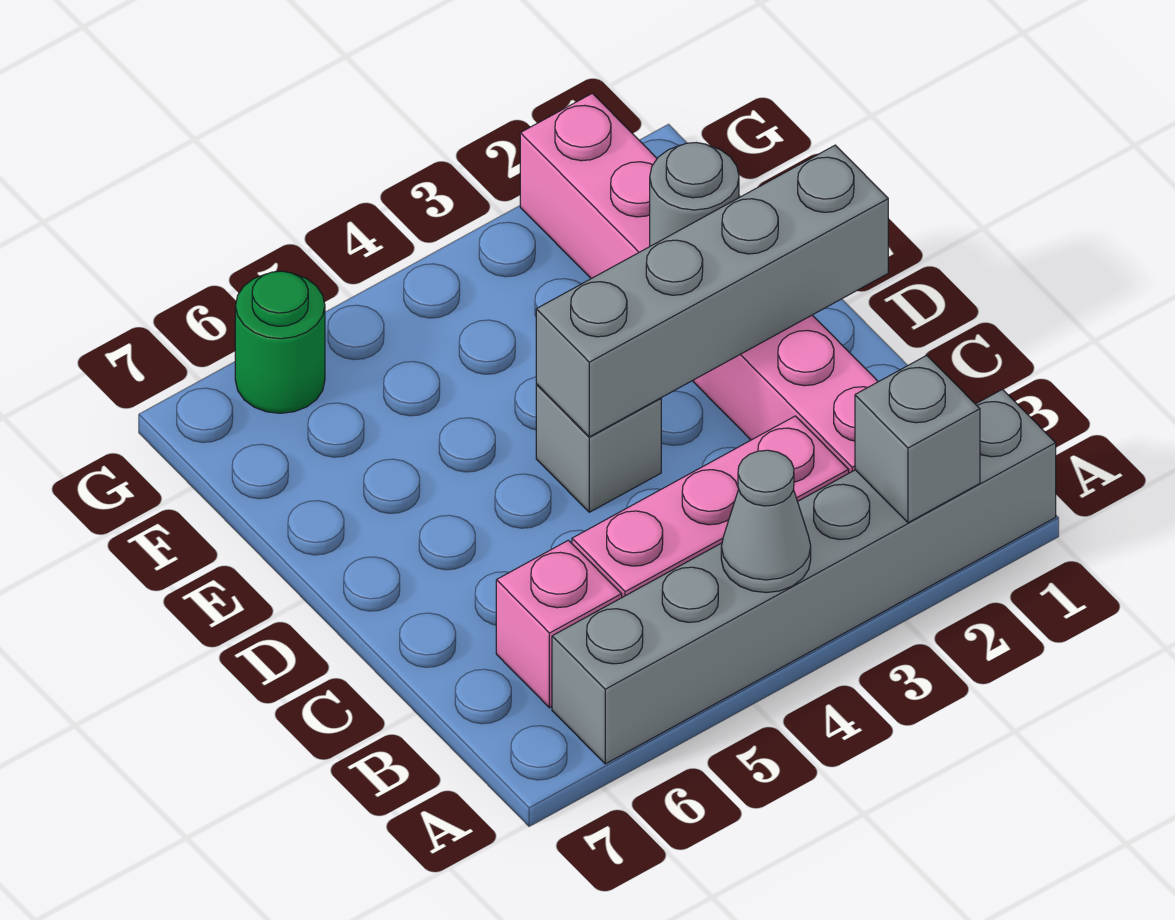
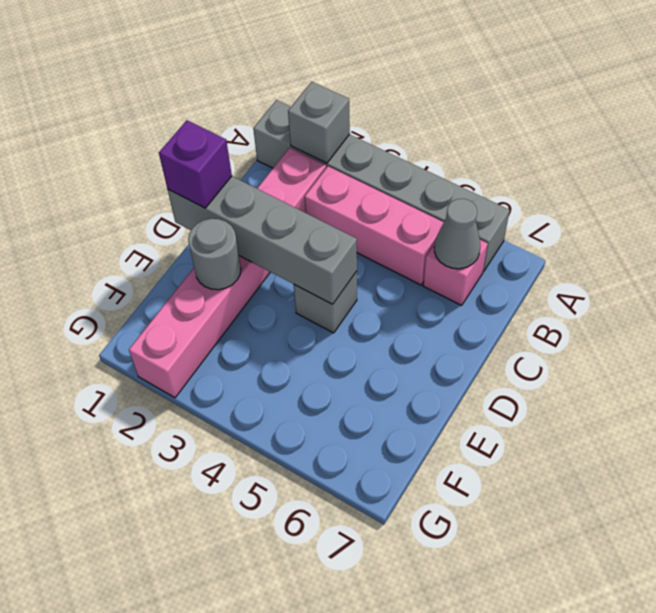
grey cone A4 level 2 -> grey cone B6 level 2
none -> purple brick D1 level 3
green round brick G6 level 1 -> none

